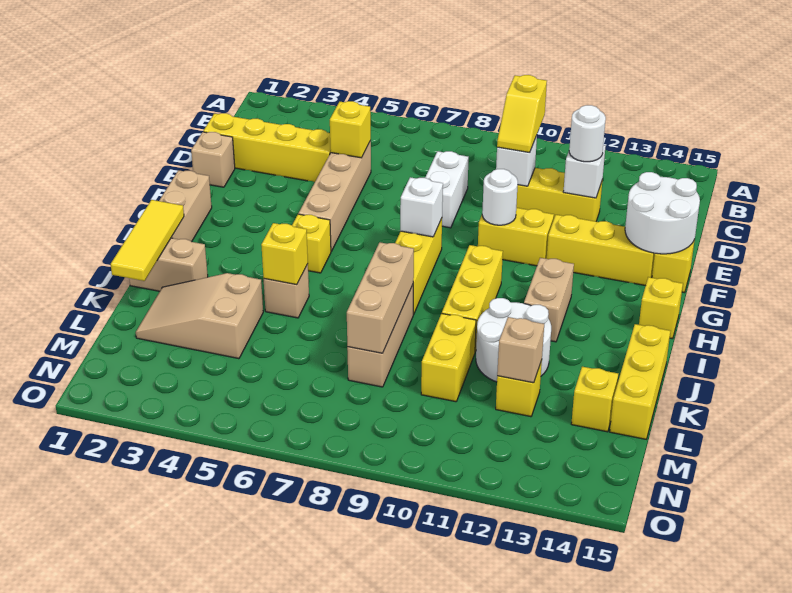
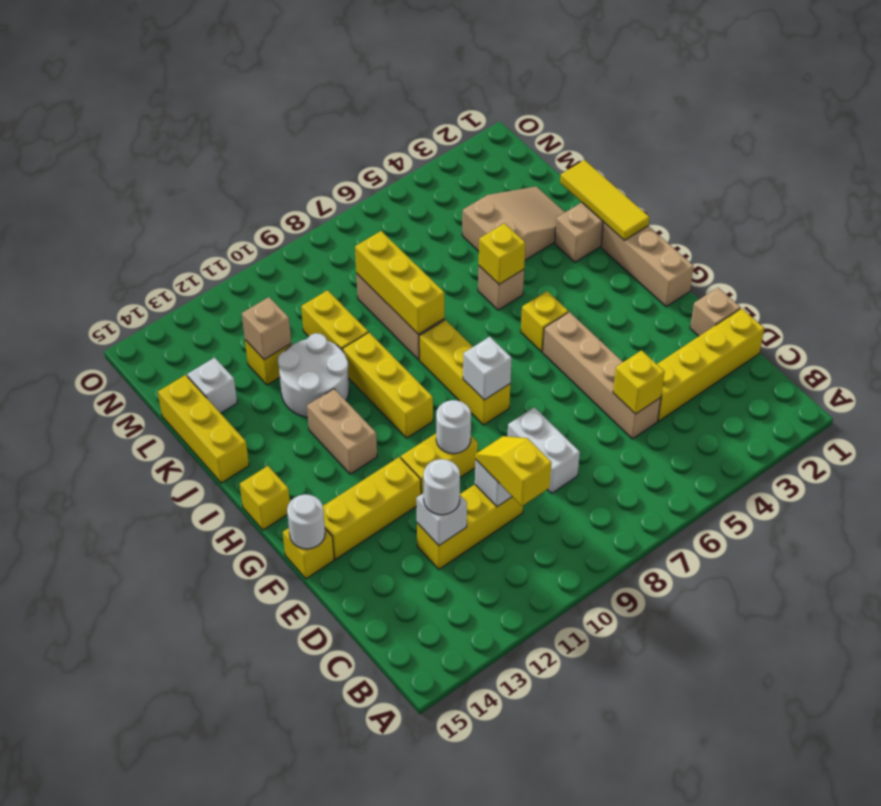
white round brick E14:F15 level 2 -> white round brick F15 level 2
tan brick J8:L8 level 2 -> yellow brick J8:L8 level 2
yellow brick L14 level 1 -> white brick L14 level 1

